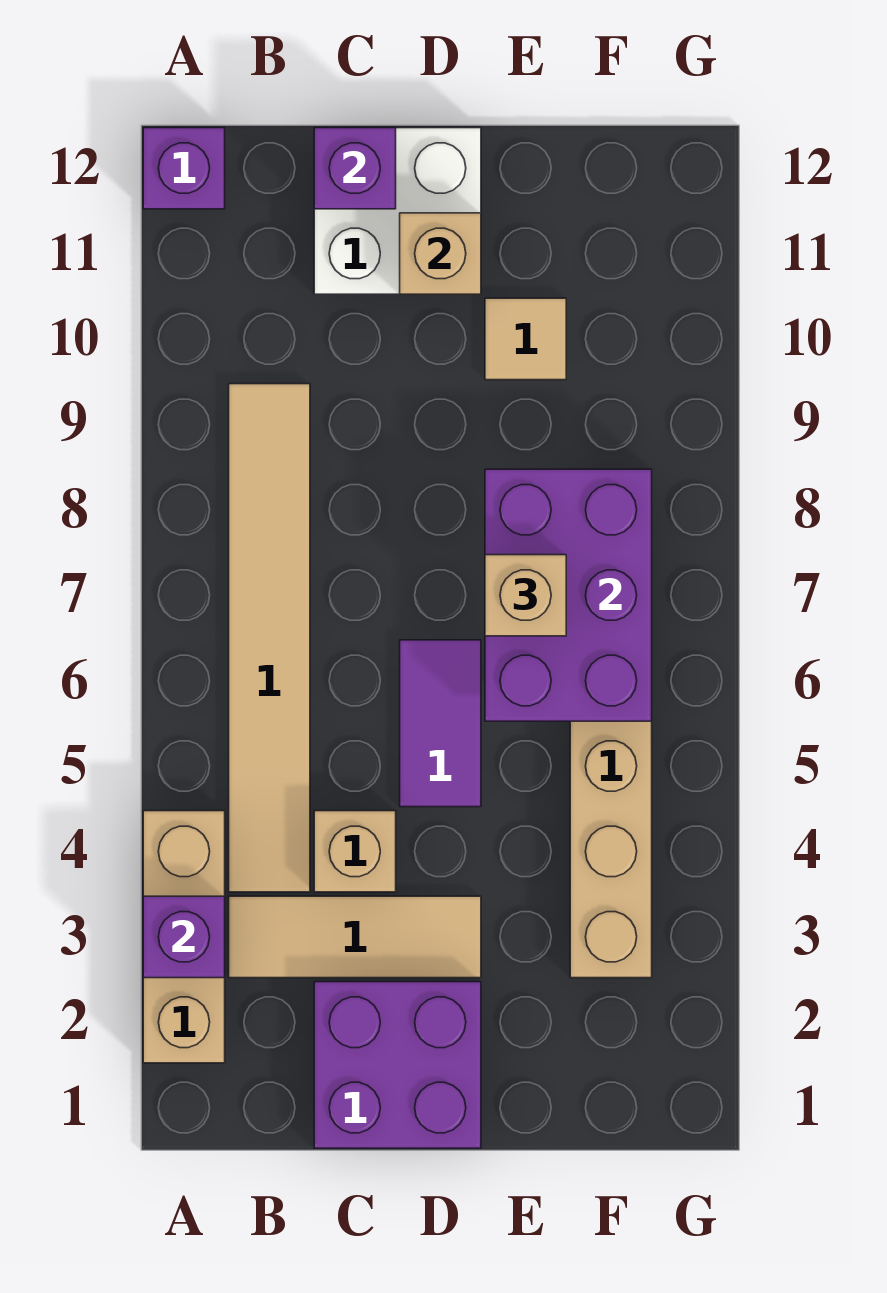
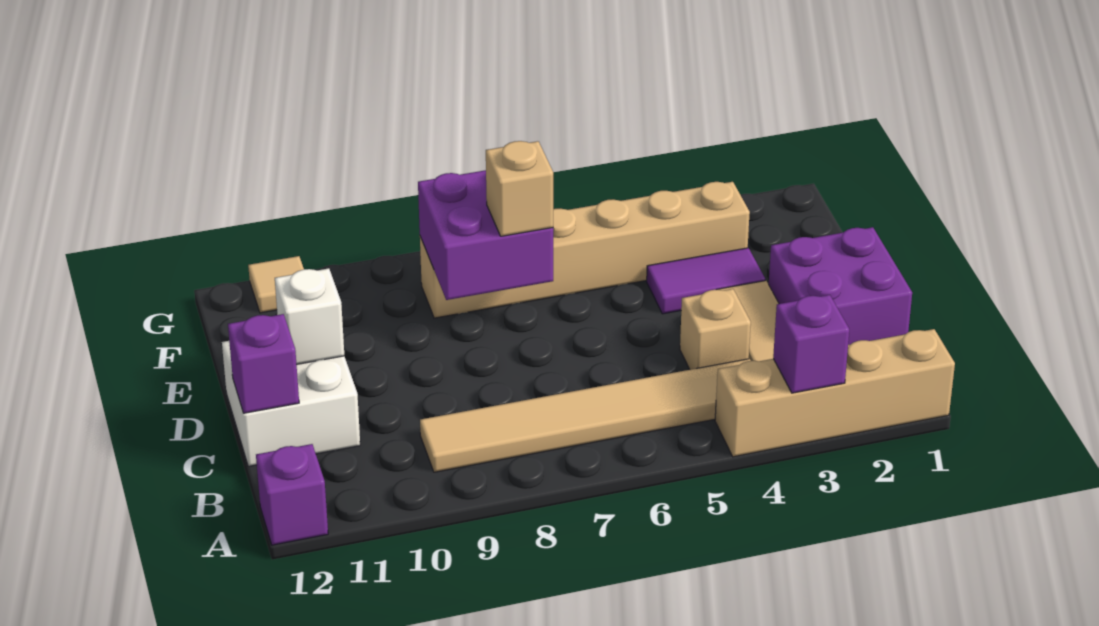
tan brick A2:A4 level 1 -> tan brick A1:A4 level 1
purple tile D5:D6 level 1 -> purple tile E3:E4 level 1
tan brick D11 level 2 -> white brick D11 level 2
purple brick E6:F8 level 2 -> purple brick E7:F8 level 2
tan tile E10 level 1 -> tan tile G11 level 1

